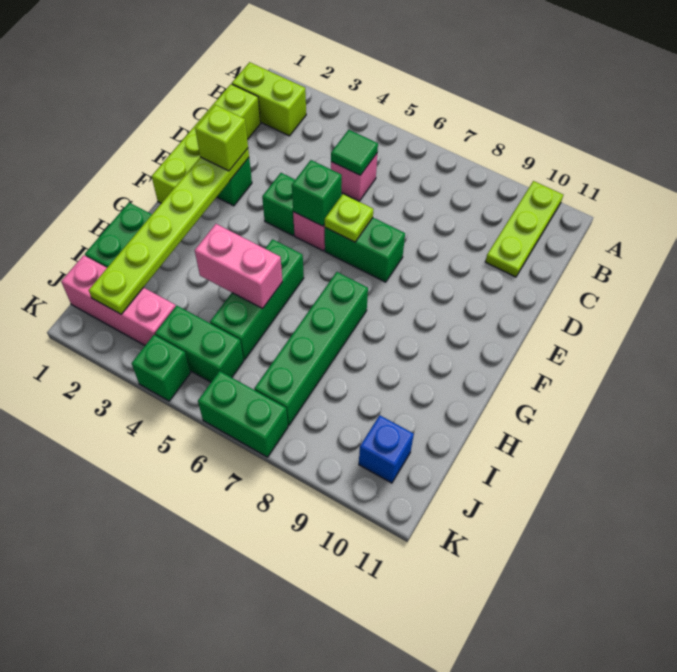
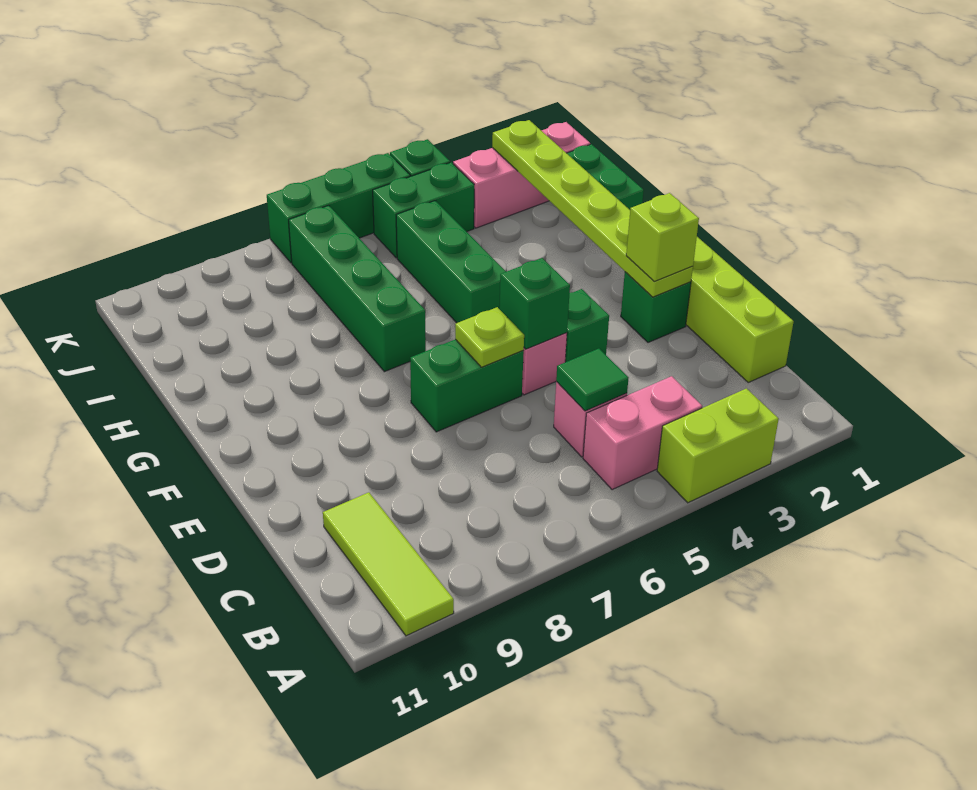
lime plate A10:C10 level 1 -> lime tile A10:C10 level 1
lime brick B1:B2 level 1 -> lime brick A3:A4 level 1
pink brick H4:H5 level 2 -> pink brick B4:B5 level 1
blue brick J10 level 1 -> none
green brick K6:K7 level 1 -> green brick K5:K7 level 1

